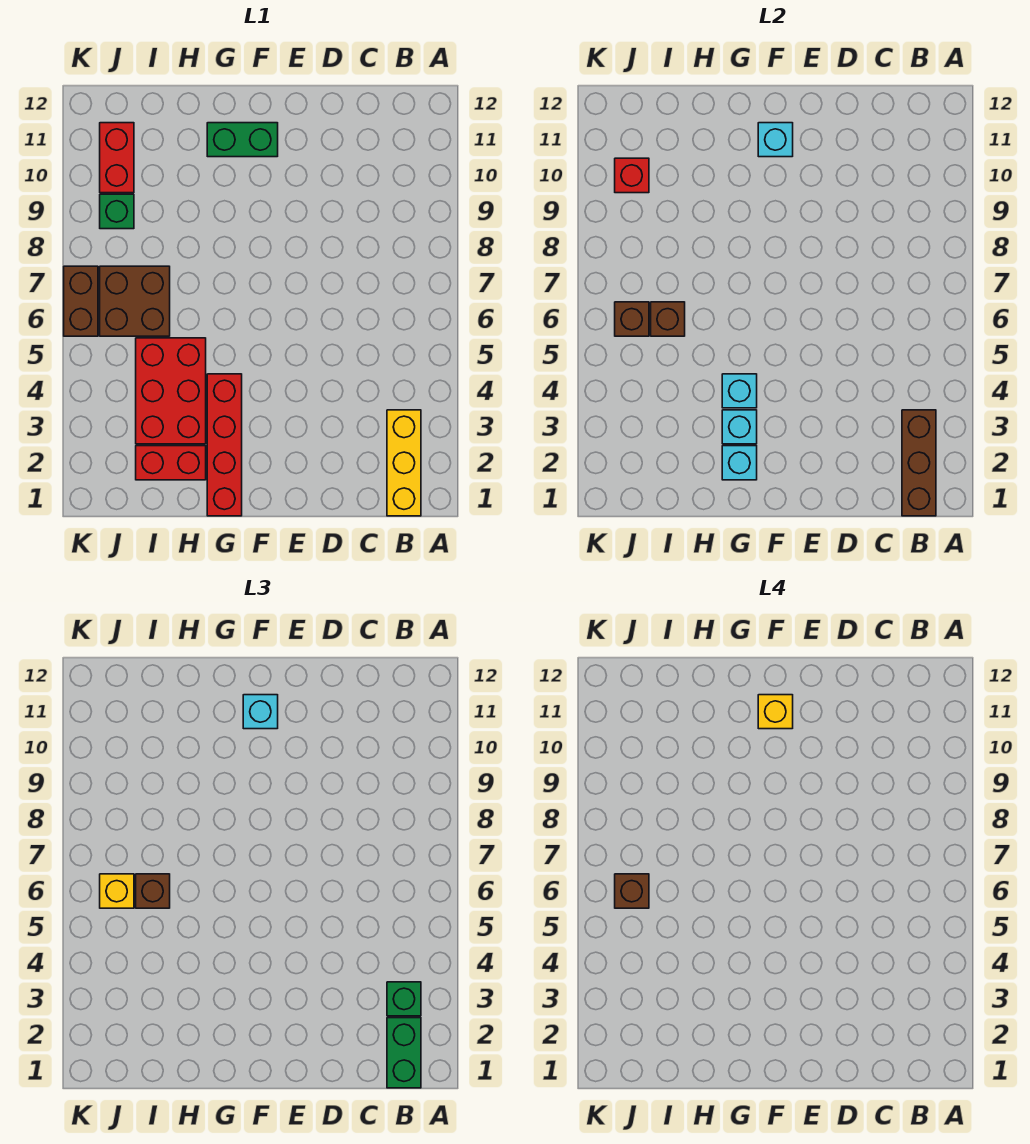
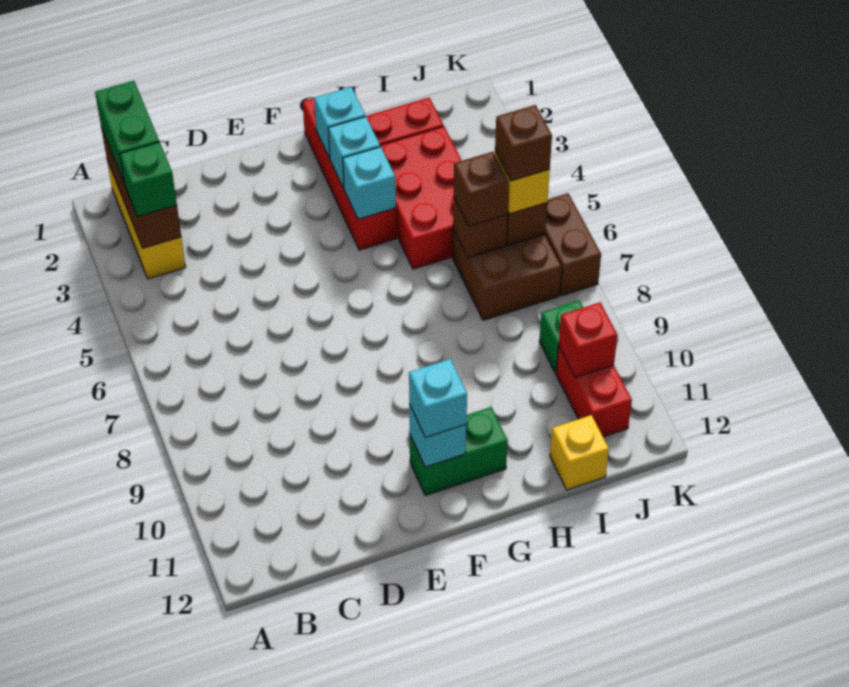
yellow brick F11 level 4 -> yellow brick I12 level 1

